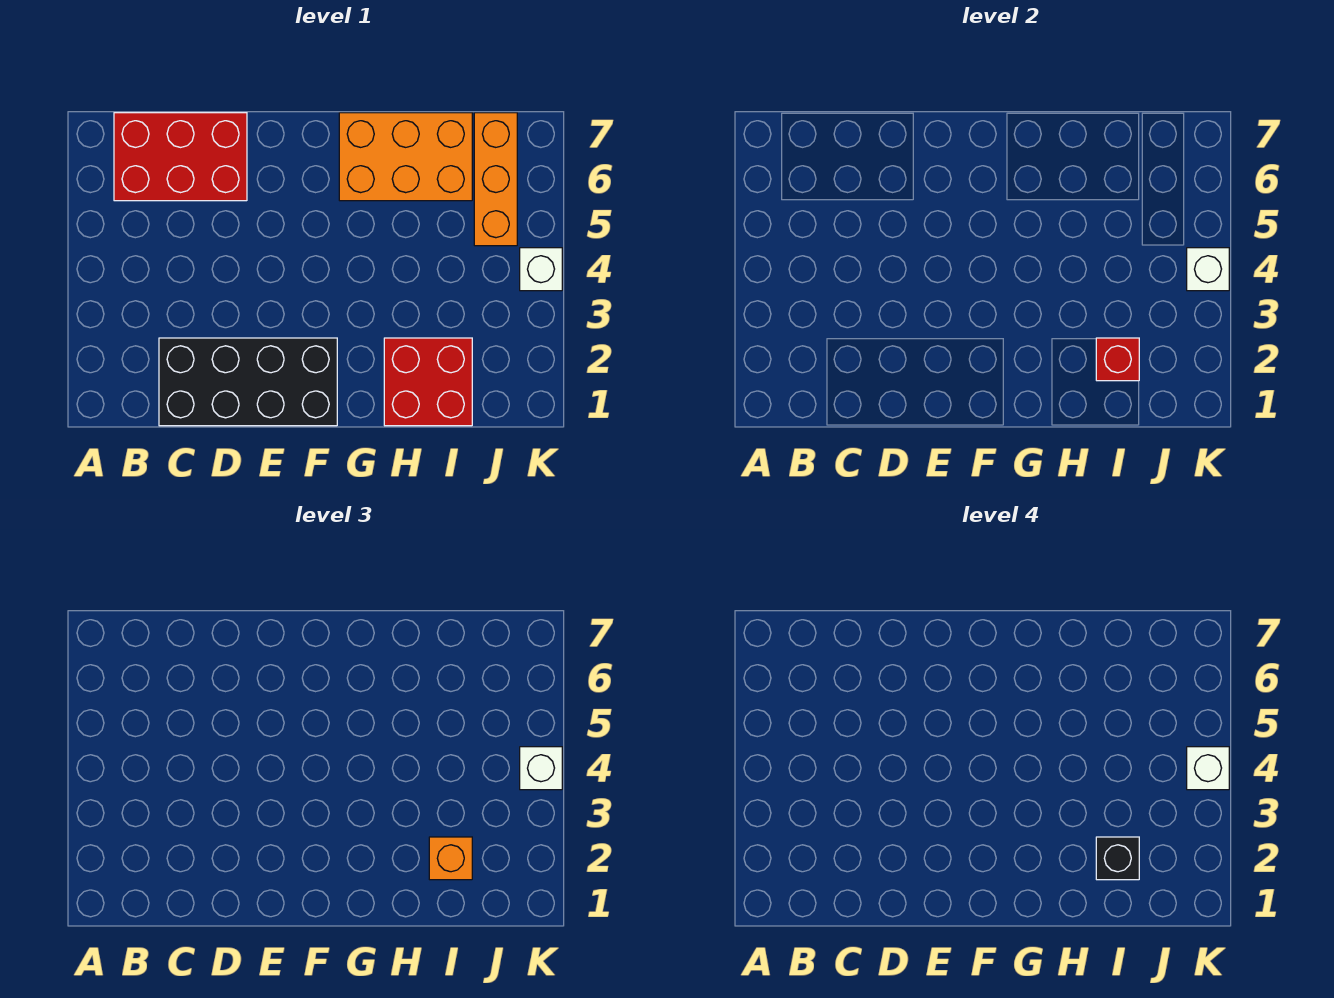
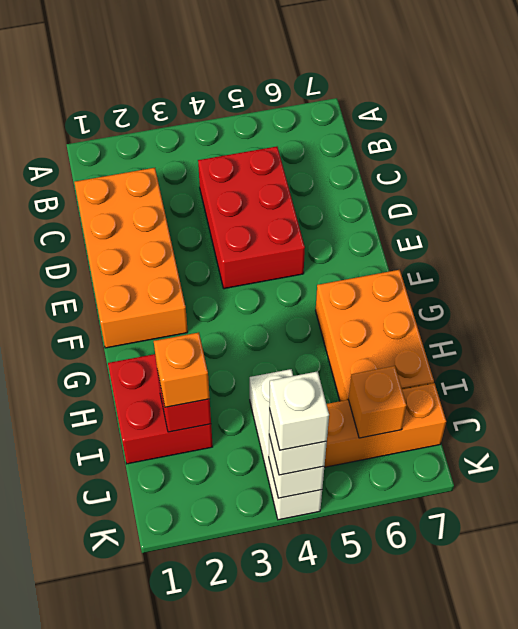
red brick B6:D7 level 1 -> red brick C4:E5 level 1
black brick C1:F2 level 1 -> orange brick C1:F2 level 1
black brick I2 level 4 -> none
none -> orange brick J6 level 2
white brick K4 level 1 -> white brick I4:K4 level 1

